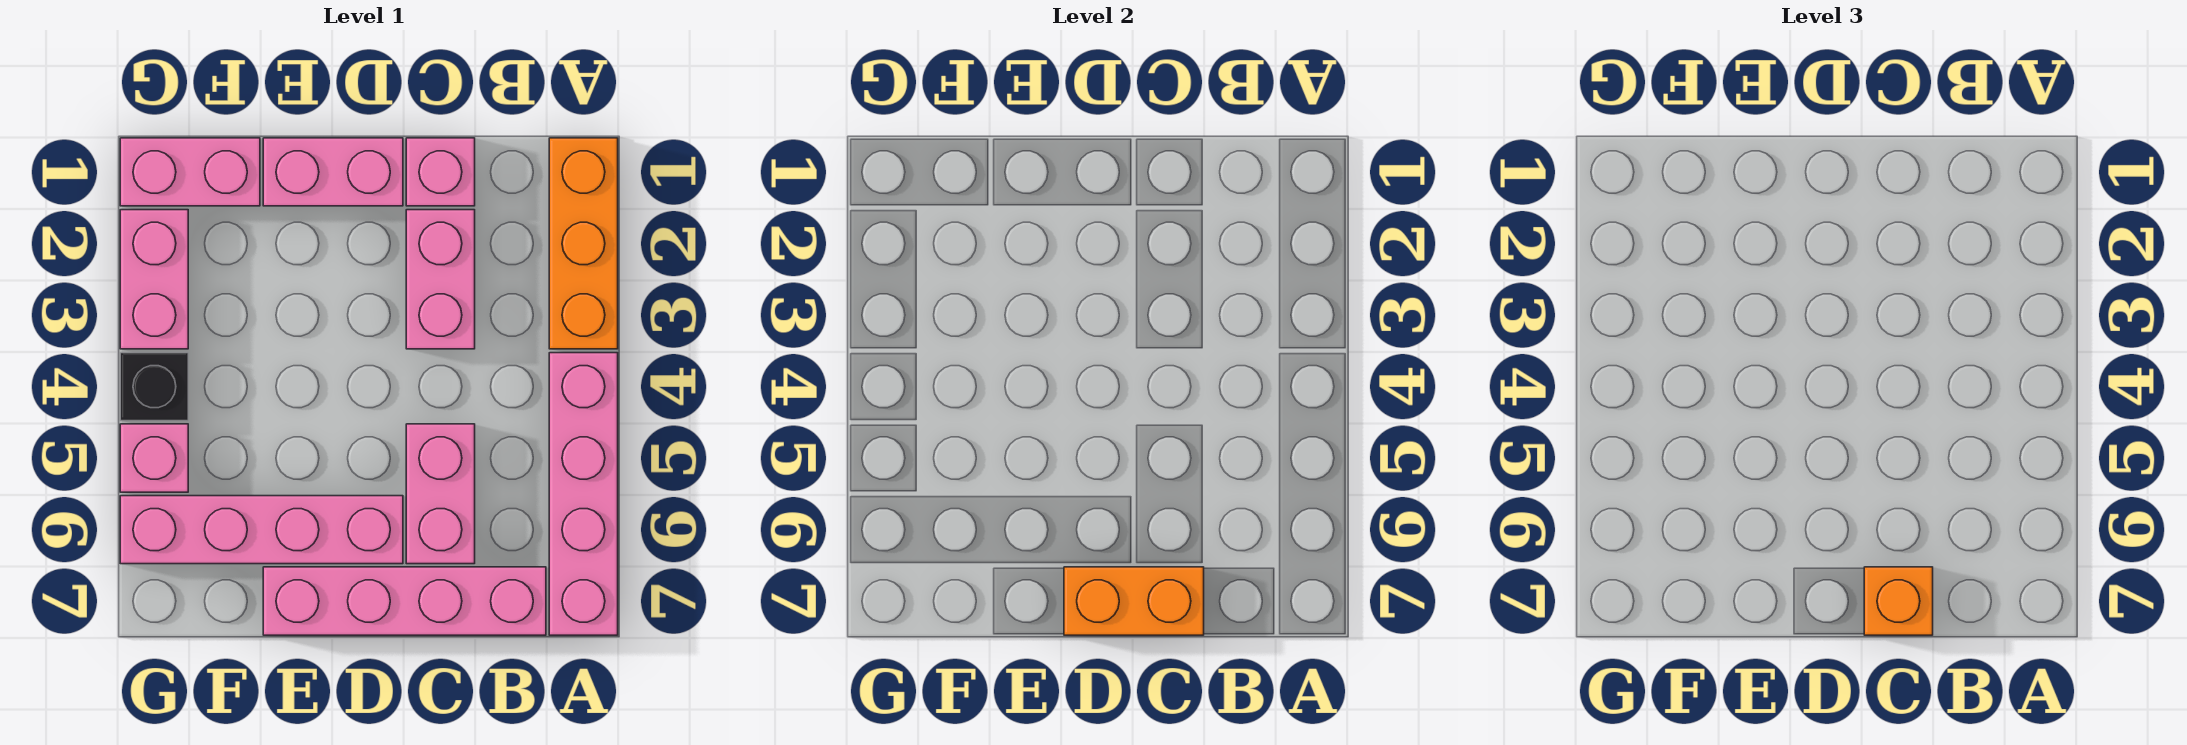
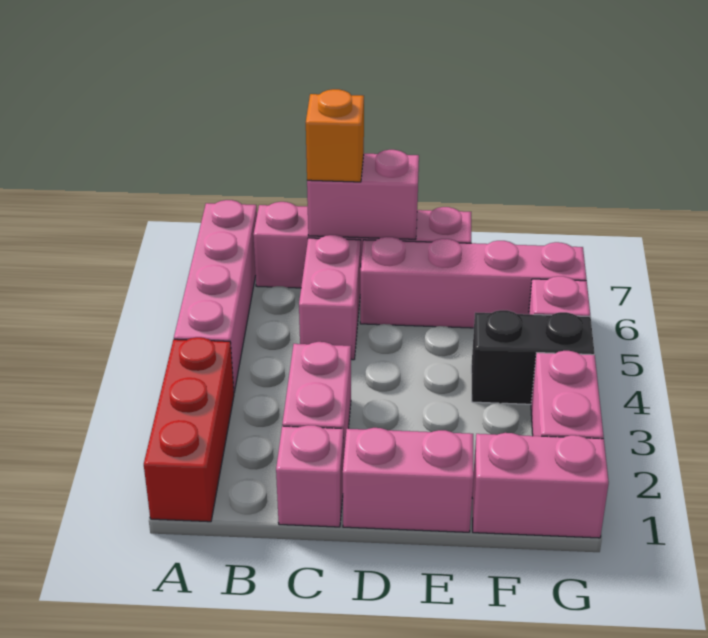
orange brick A1:A3 level 1 -> red brick A1:A3 level 1
orange brick C7:D7 level 2 -> pink brick C7:D7 level 2
black brick G4 level 1 -> black brick F4:G4 level 1

